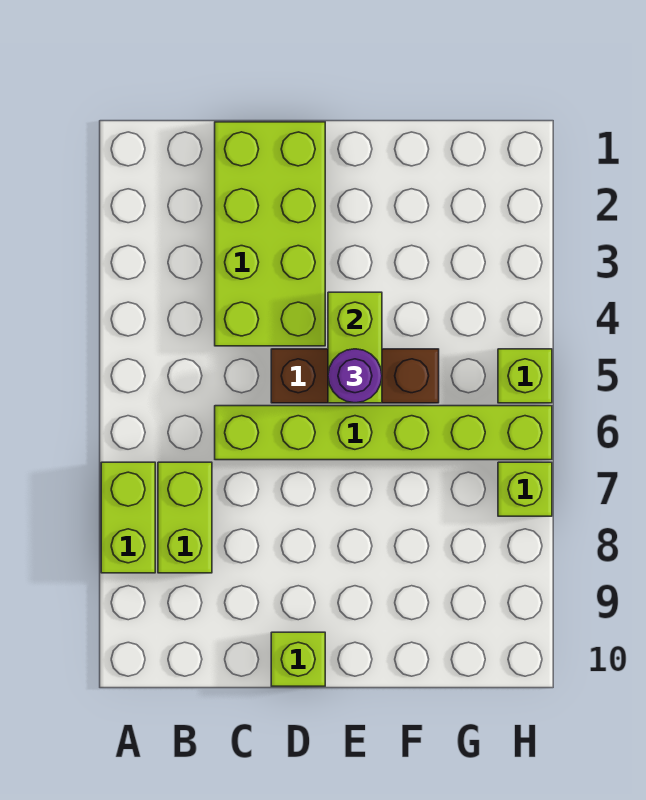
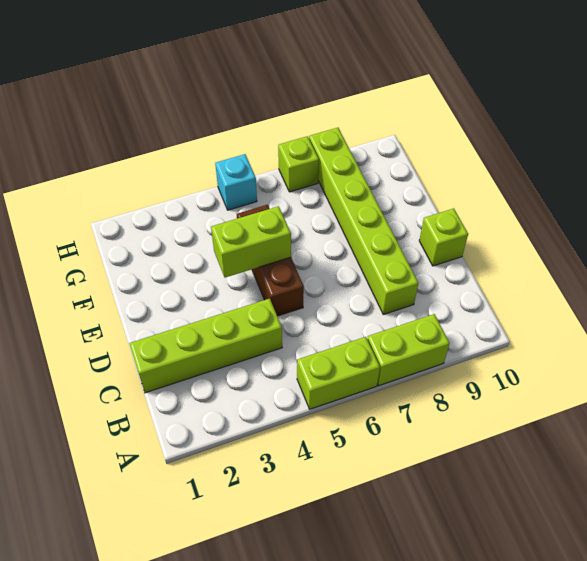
lime brick B7:B8 level 1 -> lime brick A5:A6 level 1
lime brick C1:D4 level 1 -> lime brick C1:C4 level 1
lime brick C6:H6 level 1 -> lime brick C8:H8 level 1
purple round brick E5 level 3 -> none
lime brick H5 level 1 -> cyan brick H5 level 1

